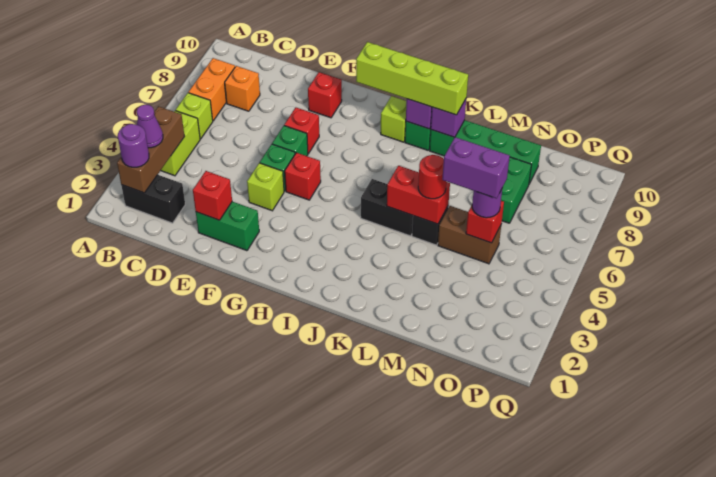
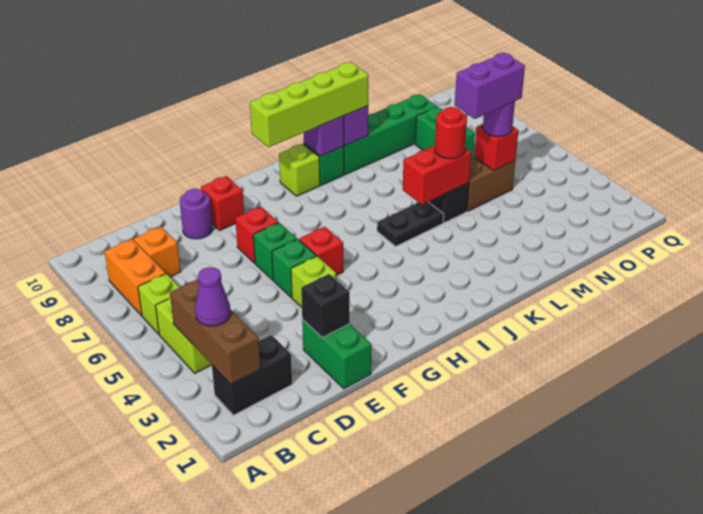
purple round brick B2 level 3 -> purple round brick E9 level 1
green brick E2:F2 level 1 -> green brick E1:E2 level 1
red brick E2 level 2 -> black brick E2 level 2
black brick J5:K5 level 1 -> black plate J5:K5 level 1

